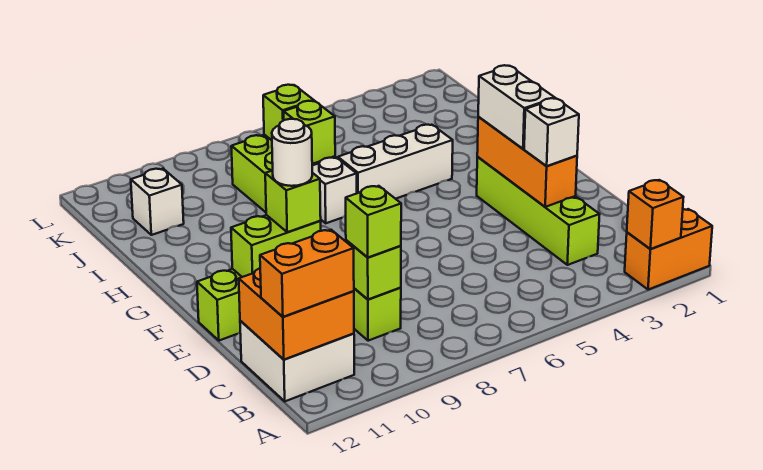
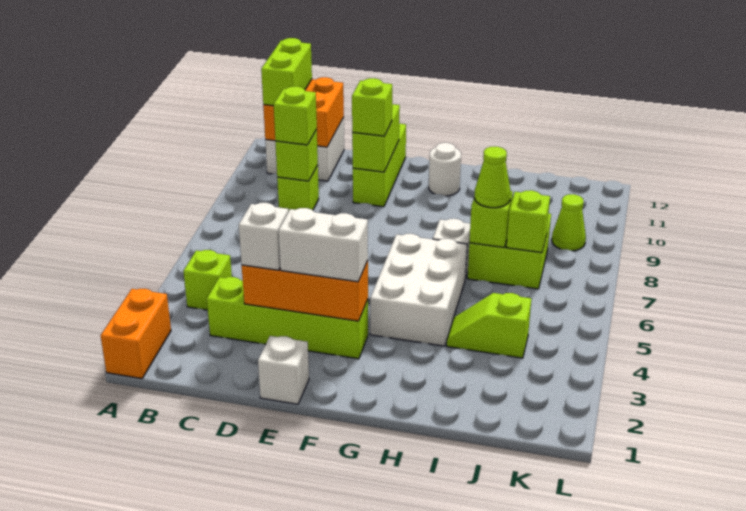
orange brick A2 level 2 -> none
none -> lime brick B4 level 1
orange brick B11:B12 level 3 -> lime brick B11:B12 level 3
white round brick E10 level 4 -> white round brick G11 level 1
white brick H4:H6 level 1 -> white brick G4:H6 level 1
none -> lime slope I4:J4 level 1 top J
none -> lime cone I7 level 3
white brick J11 level 1 -> white brick E1 level 1
none -> lime cone K9 level 1

